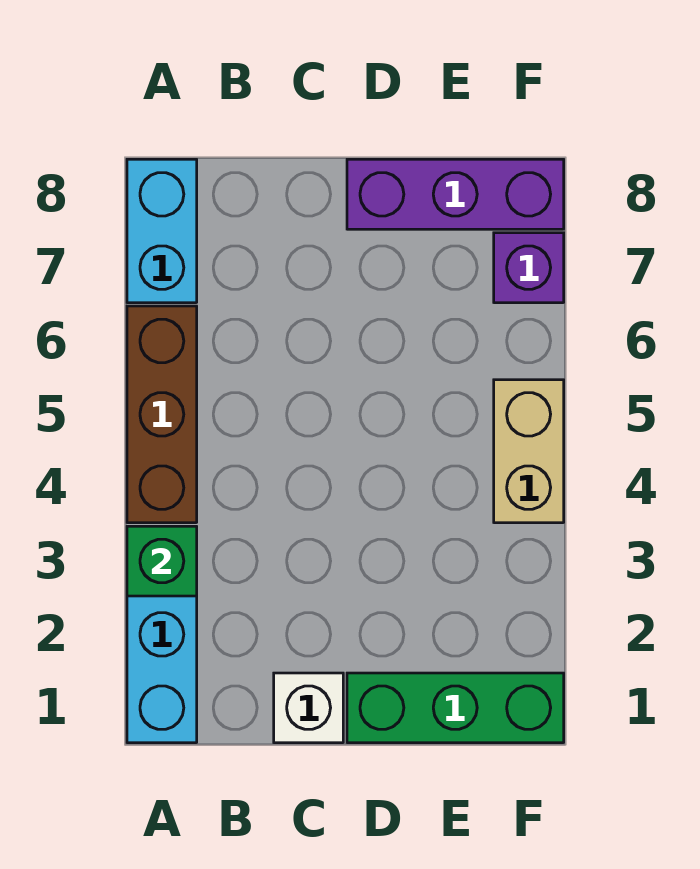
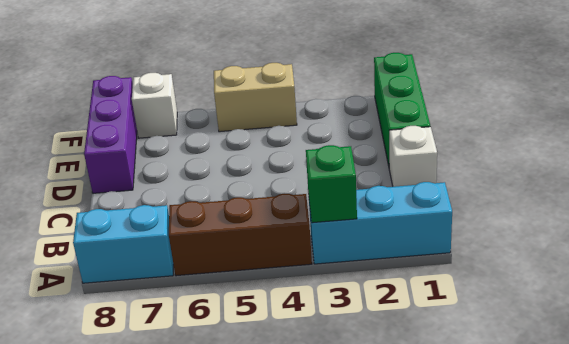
purple brick F7 level 1 -> white brick F7 level 1

